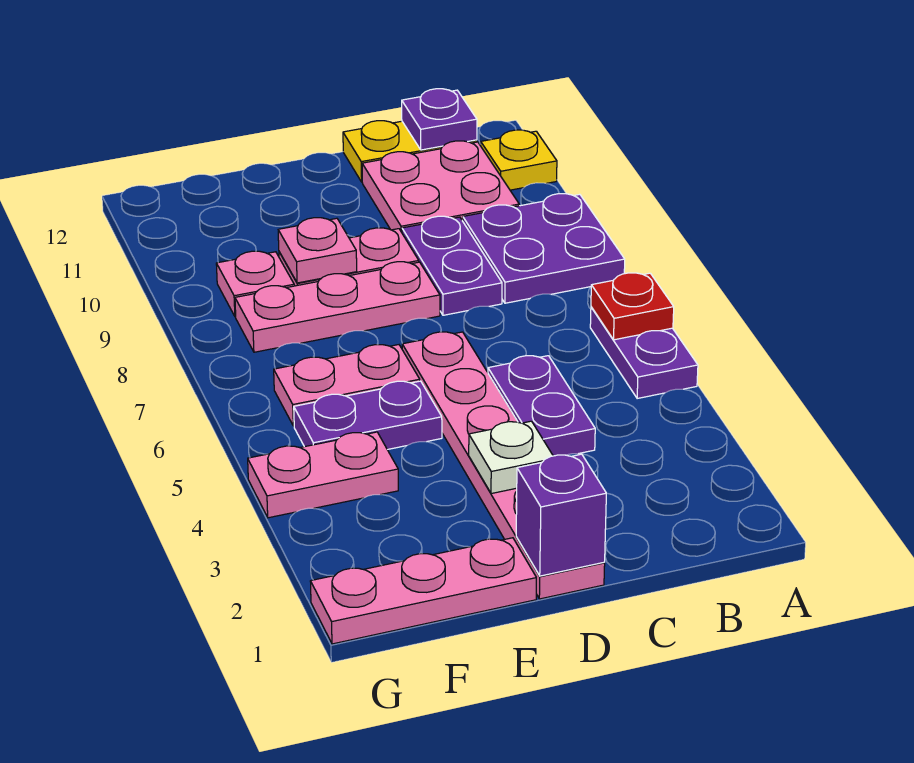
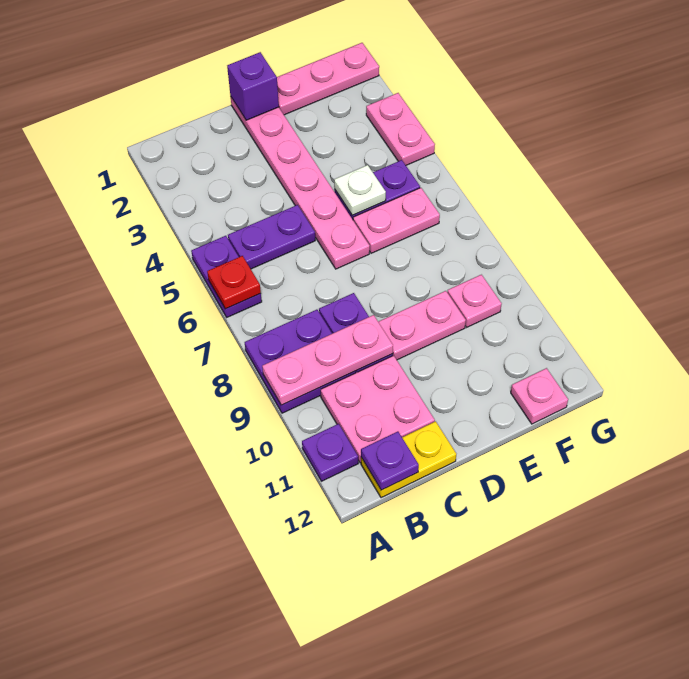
yellow plate A11 level 1 -> purple plate A11 level 1
purple plate C4:C5 level 1 -> purple plate B5:C5 level 1
white plate D3 level 2 -> white plate E5 level 2
pink plate D8:F8 level 1 -> pink plate A9:C9 level 2
pink plate E9 level 2 -> pink plate F12 level 1
pink plate F4:G4 level 1 -> pink plate G3:G4 level 1

